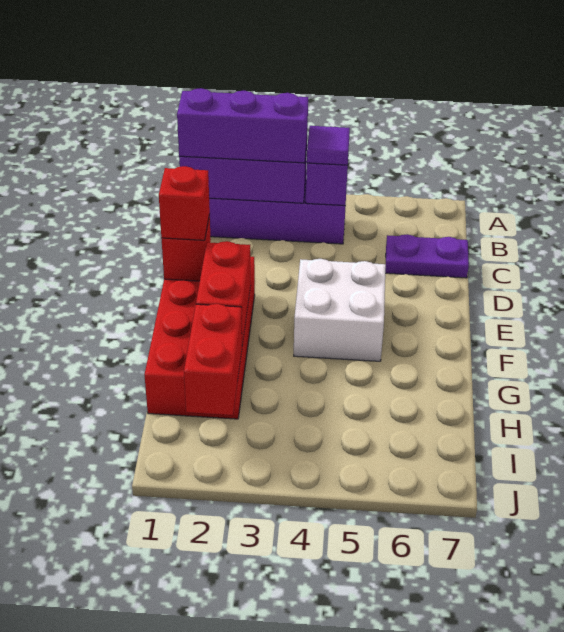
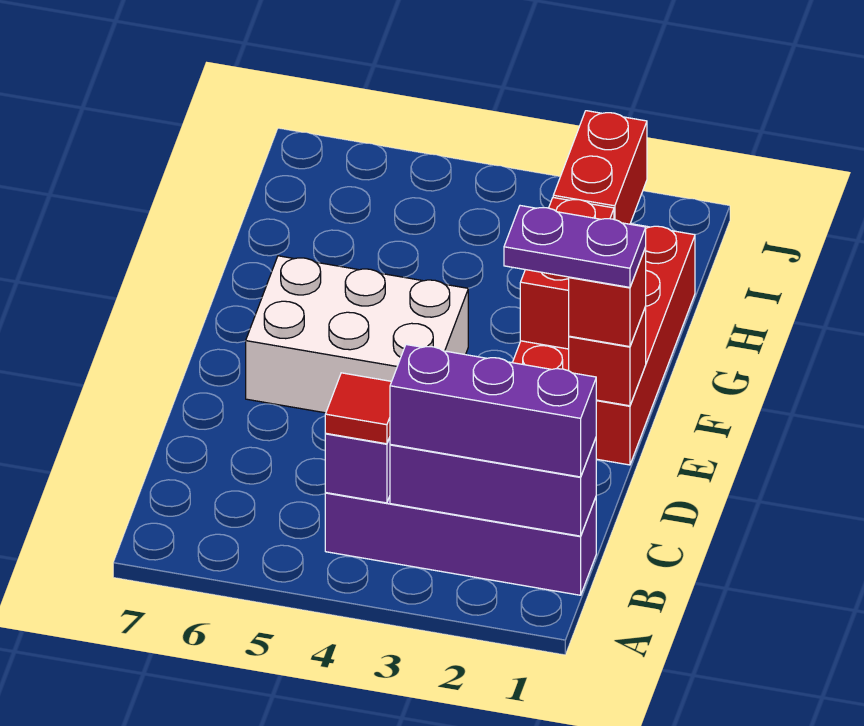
purple tile B4 level 3 -> red tile B4 level 3
purple plate C6:C7 level 1 -> purple plate E1:E2 level 4
white brick E4:F5 level 1 -> white brick E4:F6 level 1

